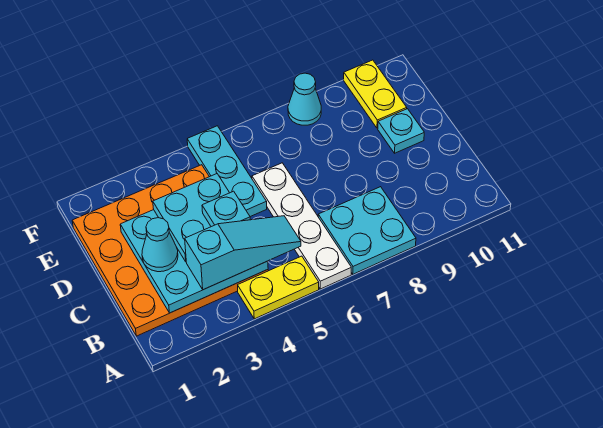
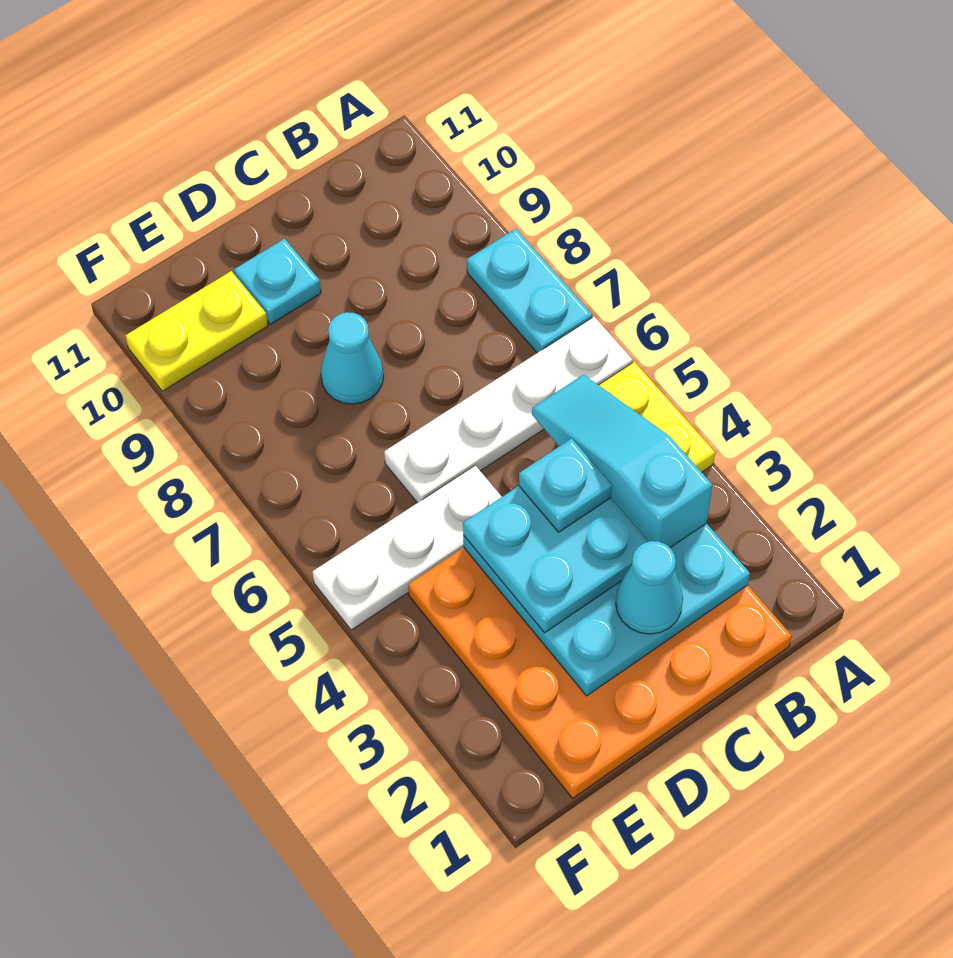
cyan plate A7:B8 level 1 -> cyan plate A7:A8 level 1
cyan plate D5:F5 level 1 -> white plate D5:F5 level 1
cyan cone F8 level 1 -> cyan cone D8 level 1

